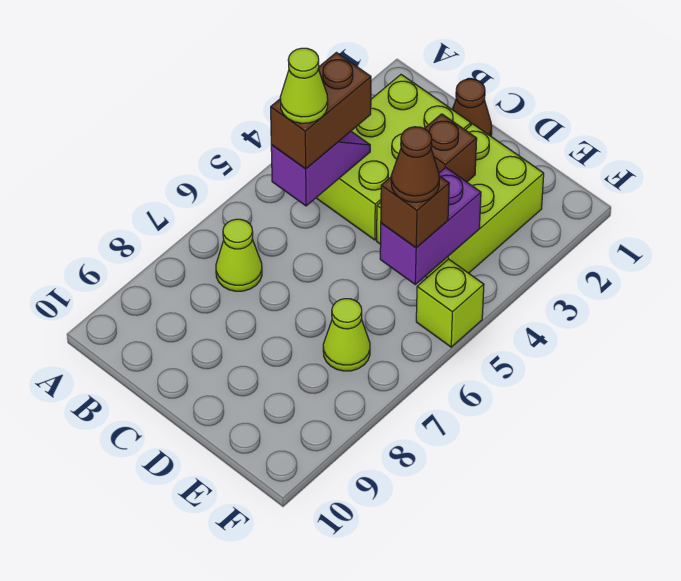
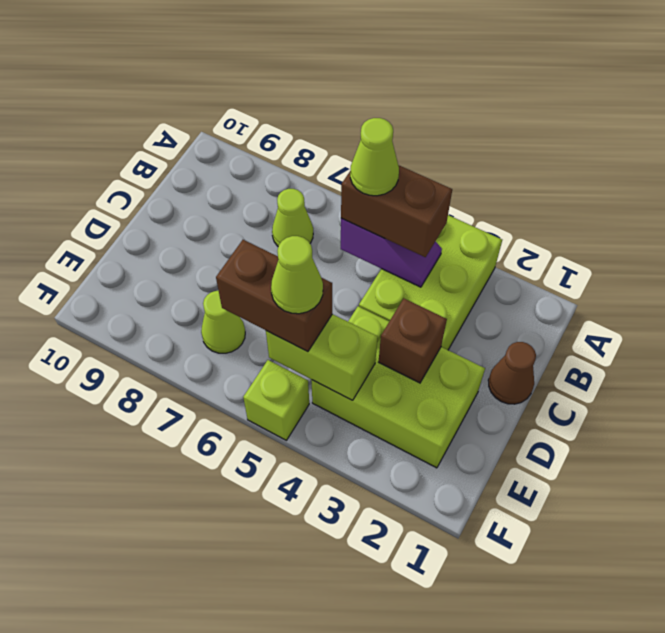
lime brick B2:C4 level 1 -> lime brick A3:C4 level 1
purple brick E4:E5 level 2 -> lime brick E4:E5 level 2
brown brick E5 level 3 -> brown brick E5:E6 level 3
brown cone E5 level 4 -> lime cone E5 level 4

